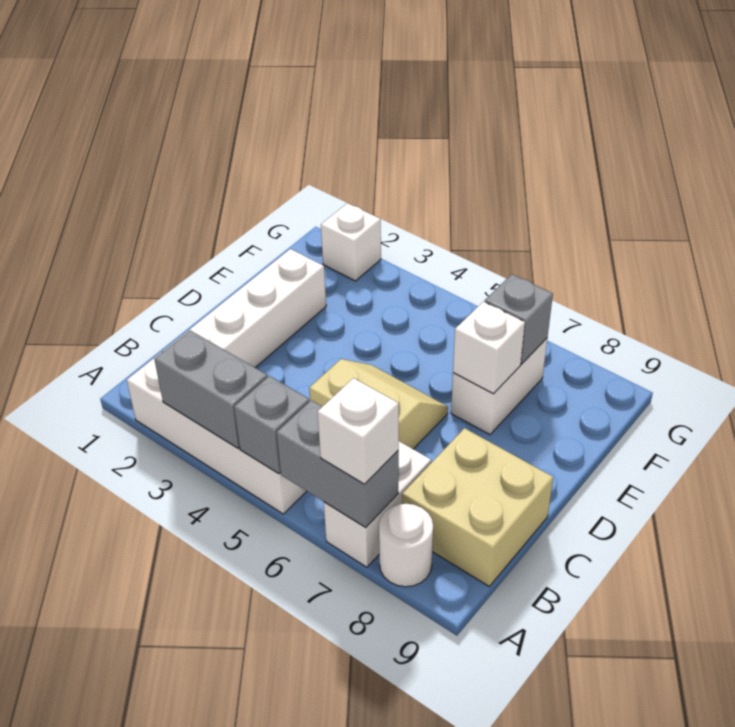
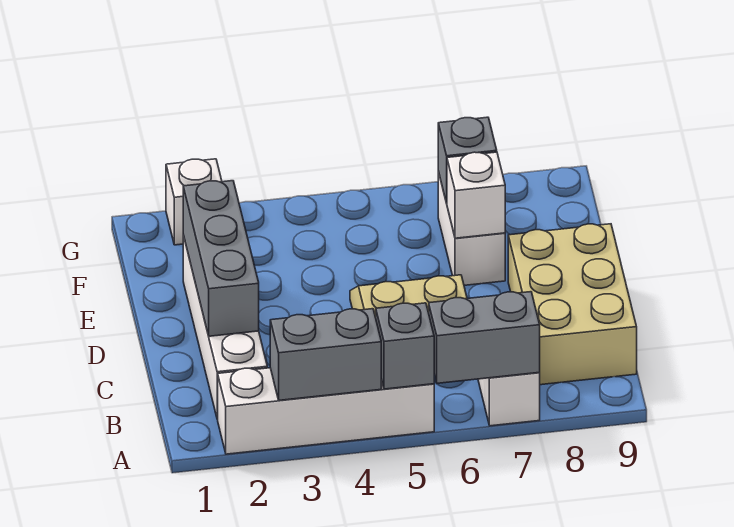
white brick A7 level 3 -> none
white round brick A8 level 1 -> none
tan brick B8:C9 level 1 -> tan brick B8:D9 level 1
none -> grey brick C2:E2 level 2

